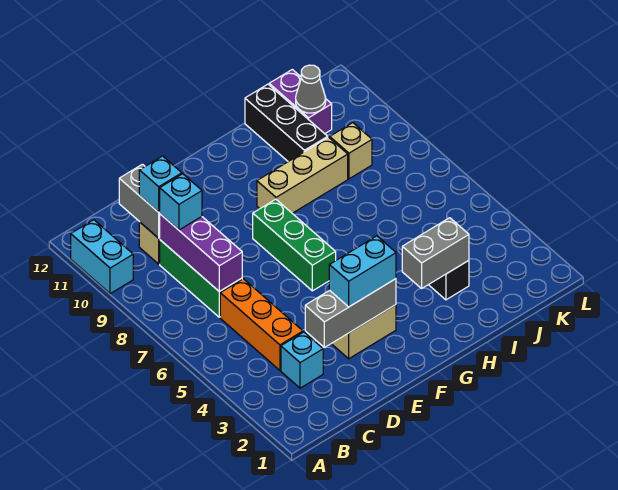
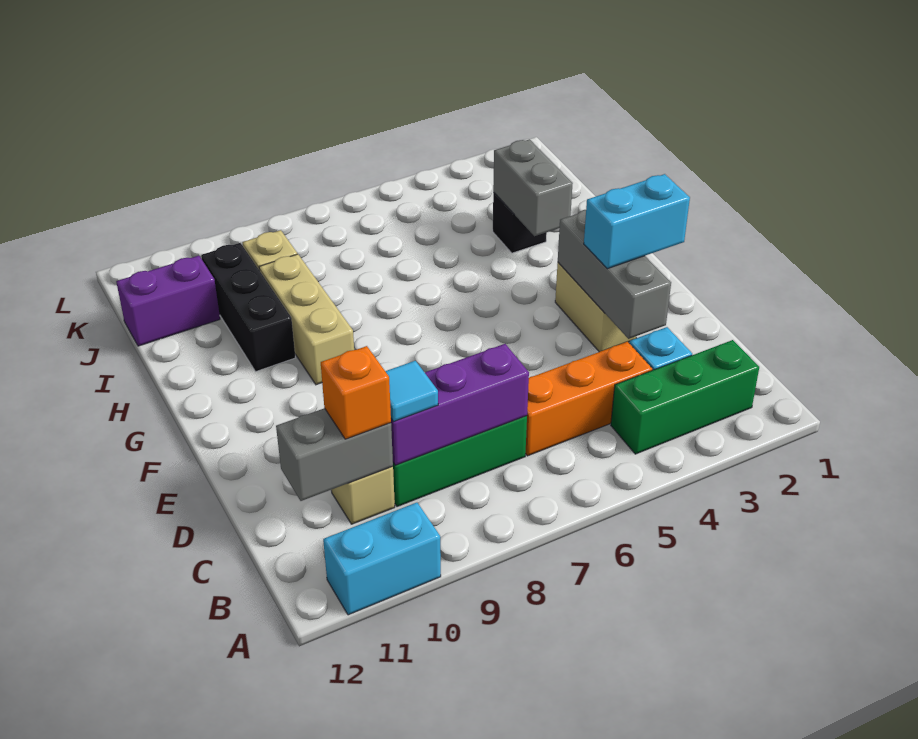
cyan brick C9 level 3 -> cyan tile C9 level 3
cyan brick C10 level 3 -> orange brick C10 level 3
cyan brick E3:F3 level 3 -> cyan brick E2:E3 level 3
green brick F6:F8 level 1 -> green brick B2:B4 level 1
black brick I10:I12 level 1 -> black brick H10:J10 level 1
grey cone J11 level 2 -> none

